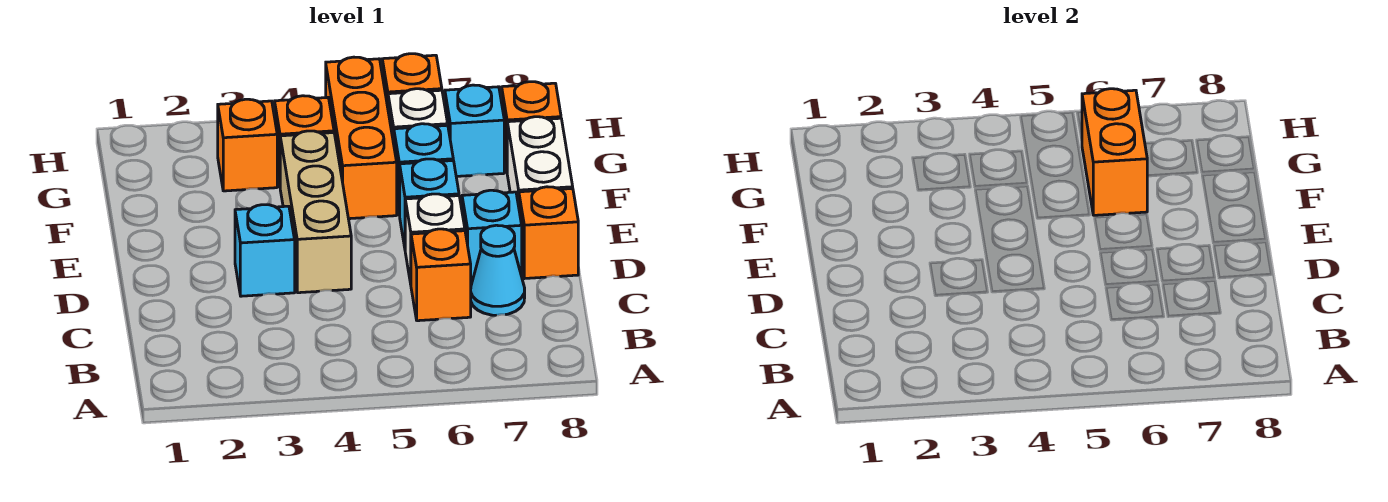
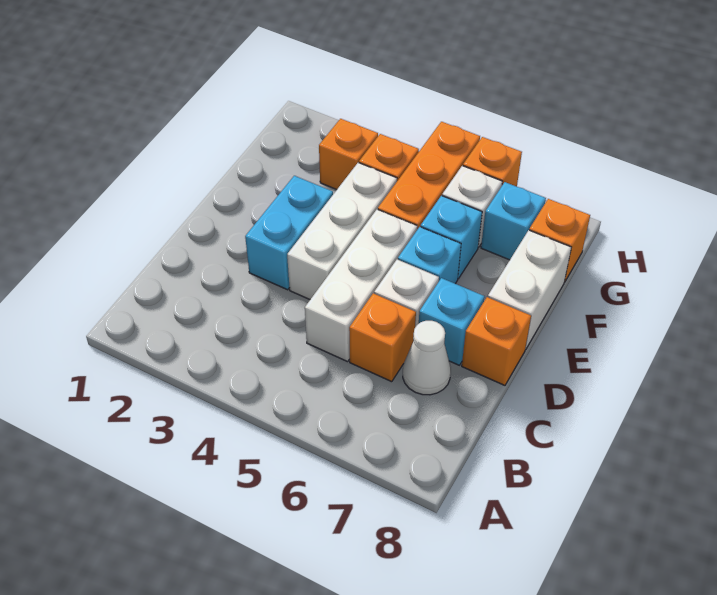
none -> white brick C5:E5 level 1
cyan cone C7 level 1 -> white cone C7 level 1
cyan brick D3 level 1 -> cyan brick D3:E3 level 1
tan brick D4:F4 level 1 -> white brick D4:F4 level 1
orange brick F6:G6 level 2 -> none

